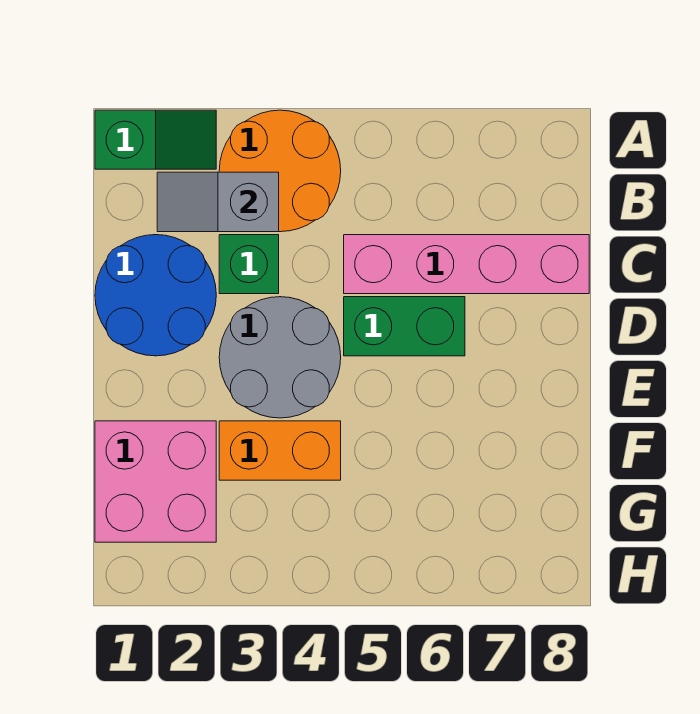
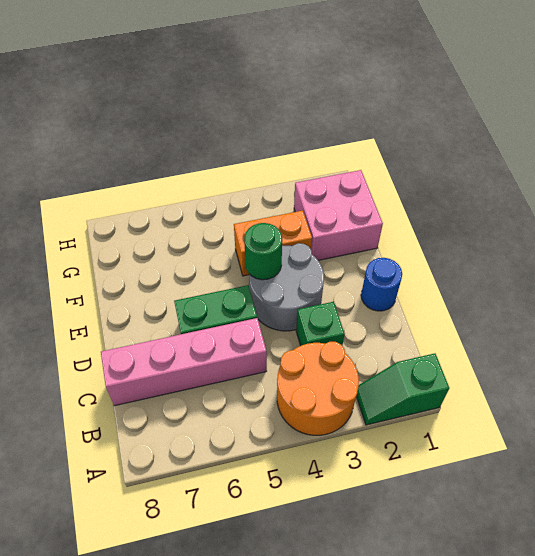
grey slope B2:B3 level 2 top 3 -> none
blue round brick C1:D2 level 1 -> blue round brick D1 level 1
none -> green round brick E4 level 2

